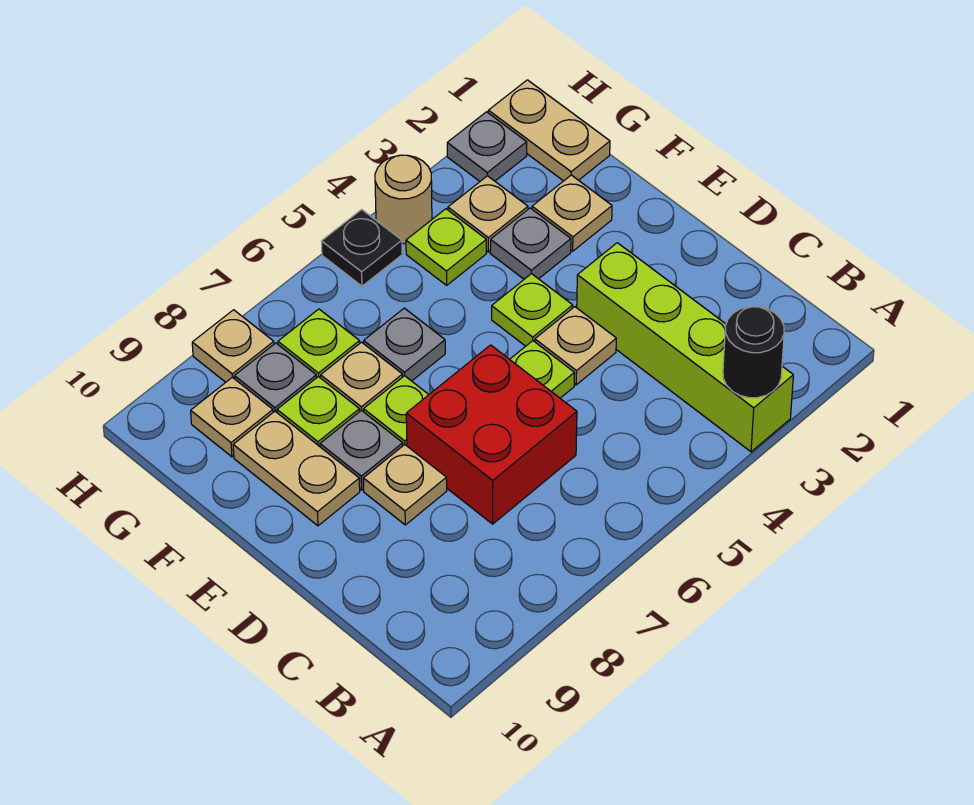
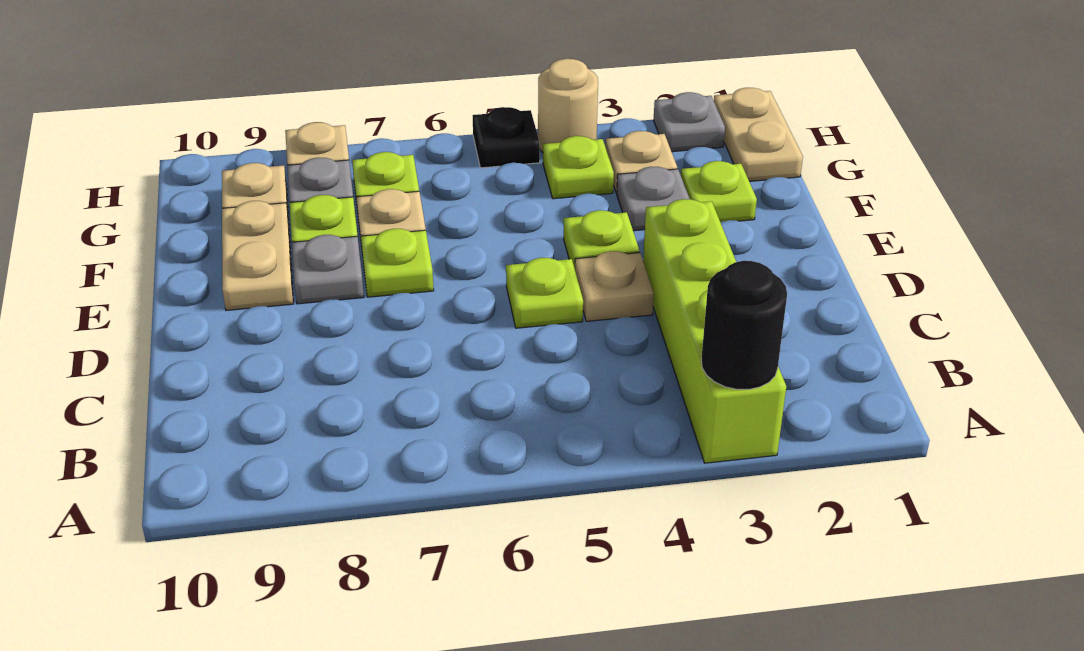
red brick C6:D7 level 1 -> none
tan plate D8 level 1 -> none
tan plate F2 level 1 -> lime plate F2 level 1
grey plate F6 level 1 -> none

